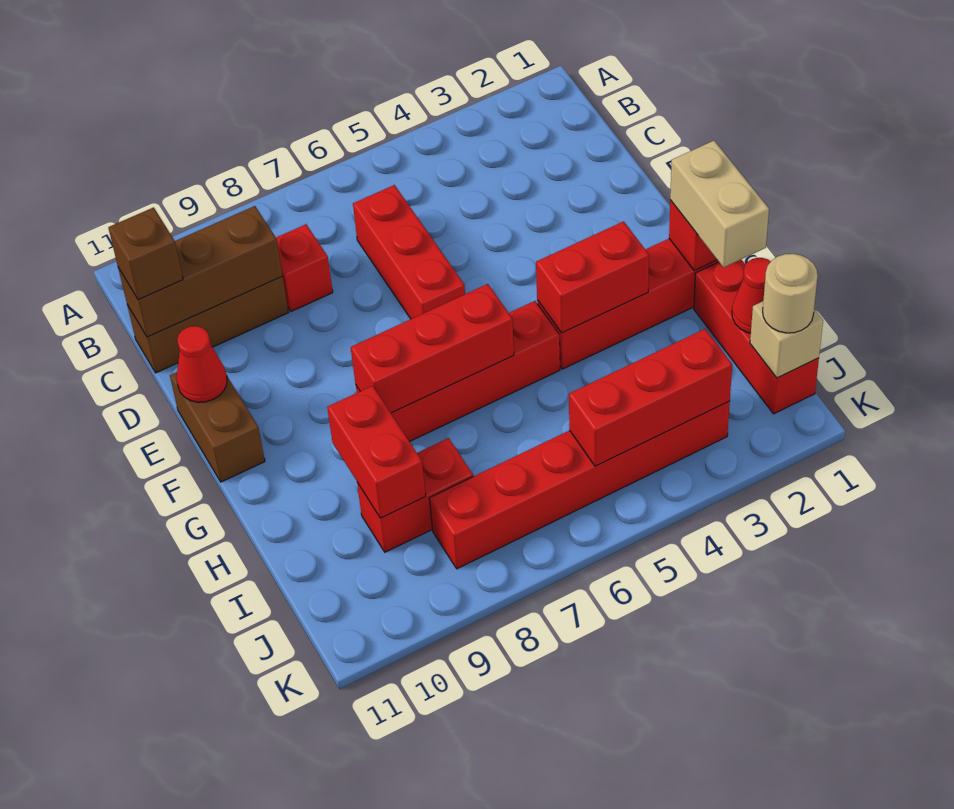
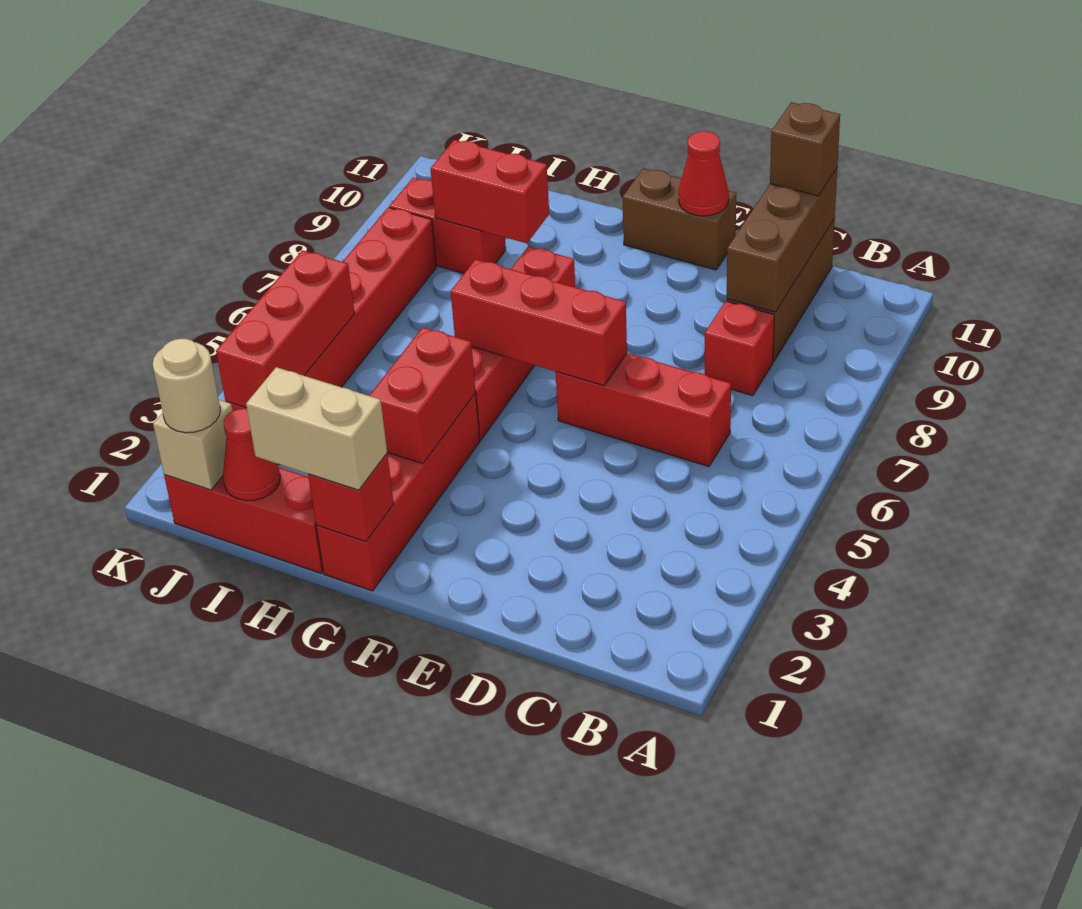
red brick G6:G8 level 2 -> red brick E6:G6 level 2
red brick I8:I9 level 1 -> red brick I9:J9 level 1

